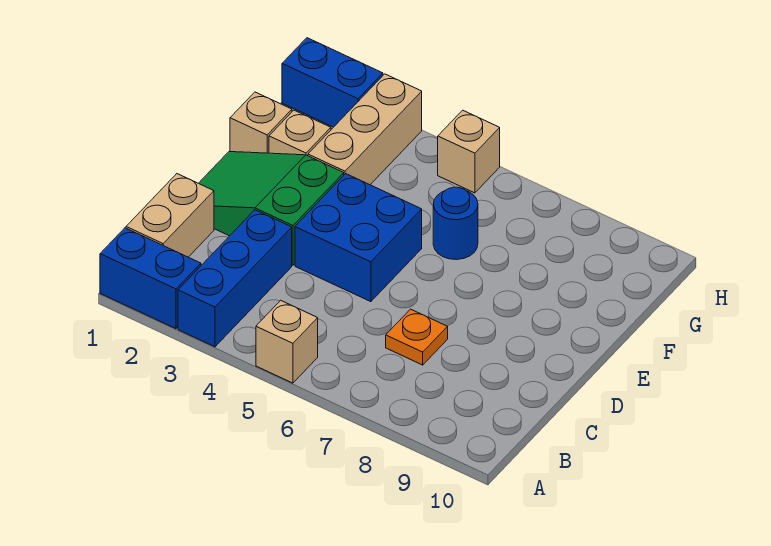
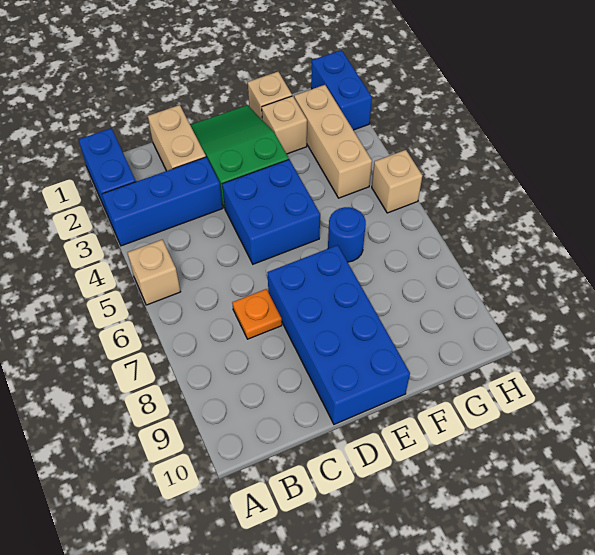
tan brick B1:C1 level 1 -> tan brick C1:C2 level 1
none -> blue brick D7:E10 level 1
tan brick F3:H3 level 1 -> tan brick G2:G4 level 1

